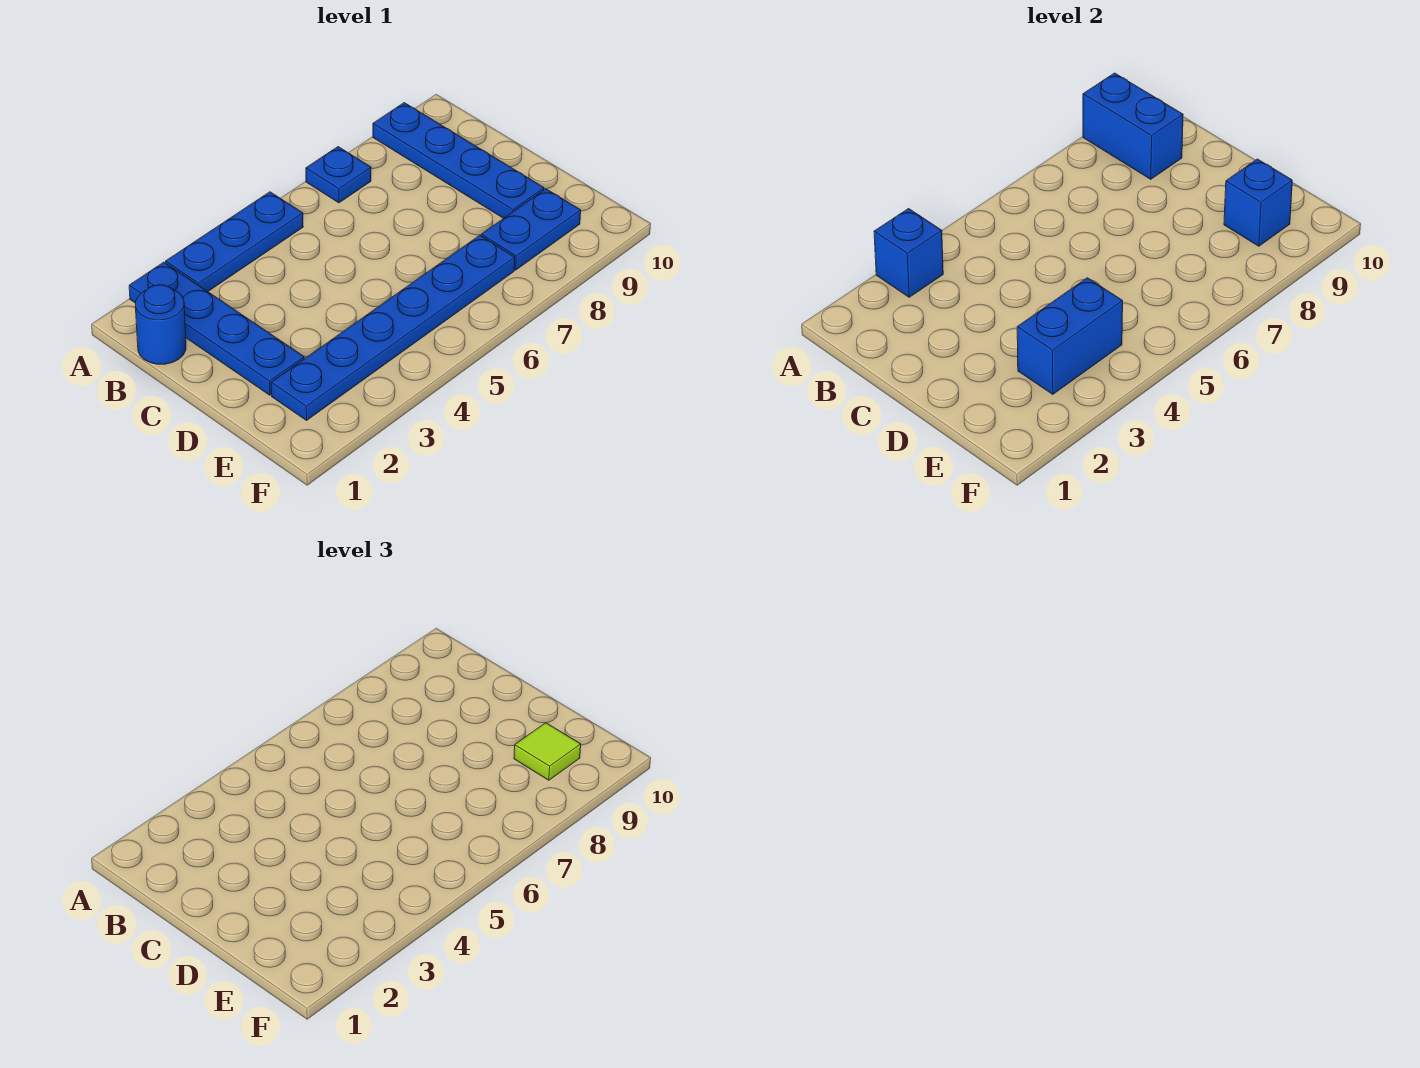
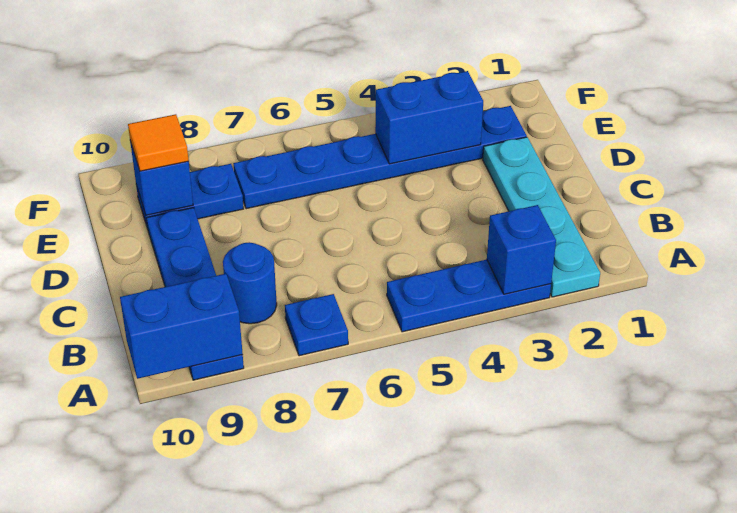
blue plate A2:D2 level 1 -> cyan plate A2:D2 level 1
blue brick A9:B9 level 2 -> blue brick A9:A10 level 2
blue round brick B1 level 1 -> blue round brick B8 level 1
lime tile E9 level 3 -> orange tile E9 level 3

